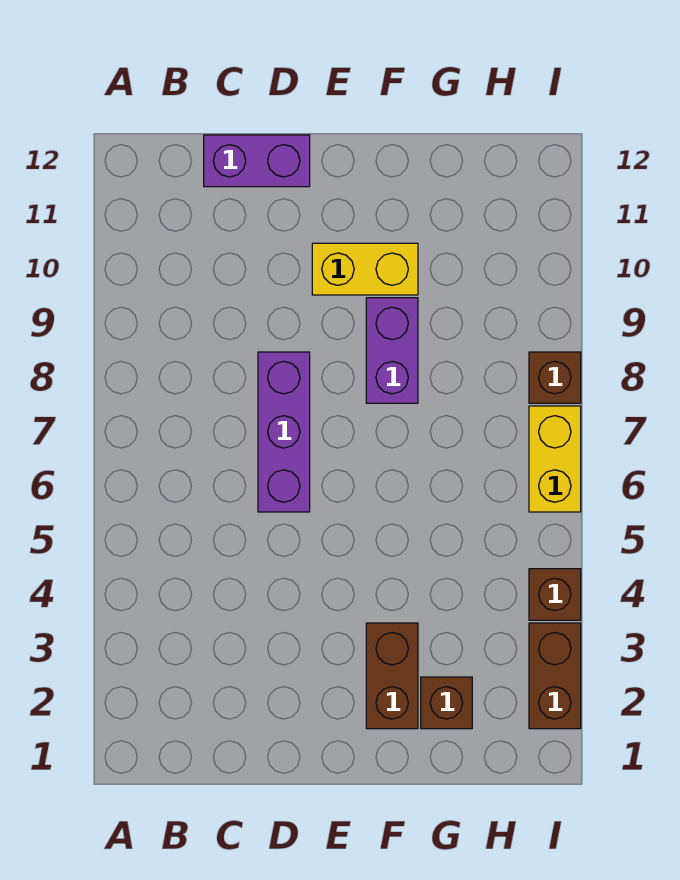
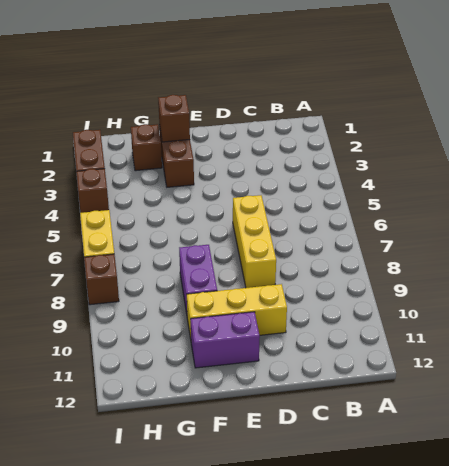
purple brick C12:D12 level 1 -> purple brick E11:F11 level 1
purple brick D6:D8 level 1 -> yellow brick D6:D8 level 1
yellow brick E10:F10 level 1 -> yellow brick D10:F10 level 1
none -> brown brick F2 level 2

